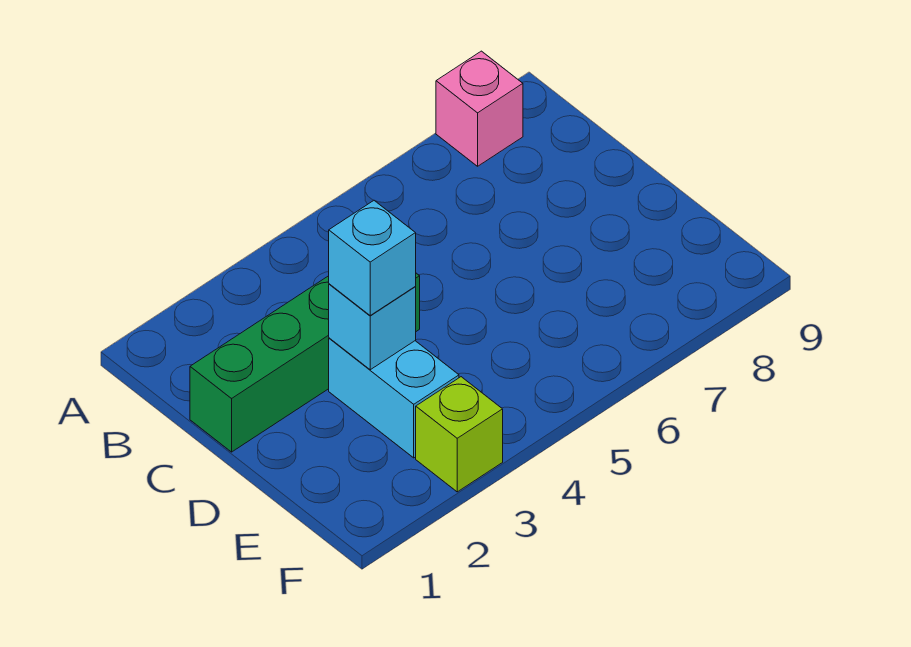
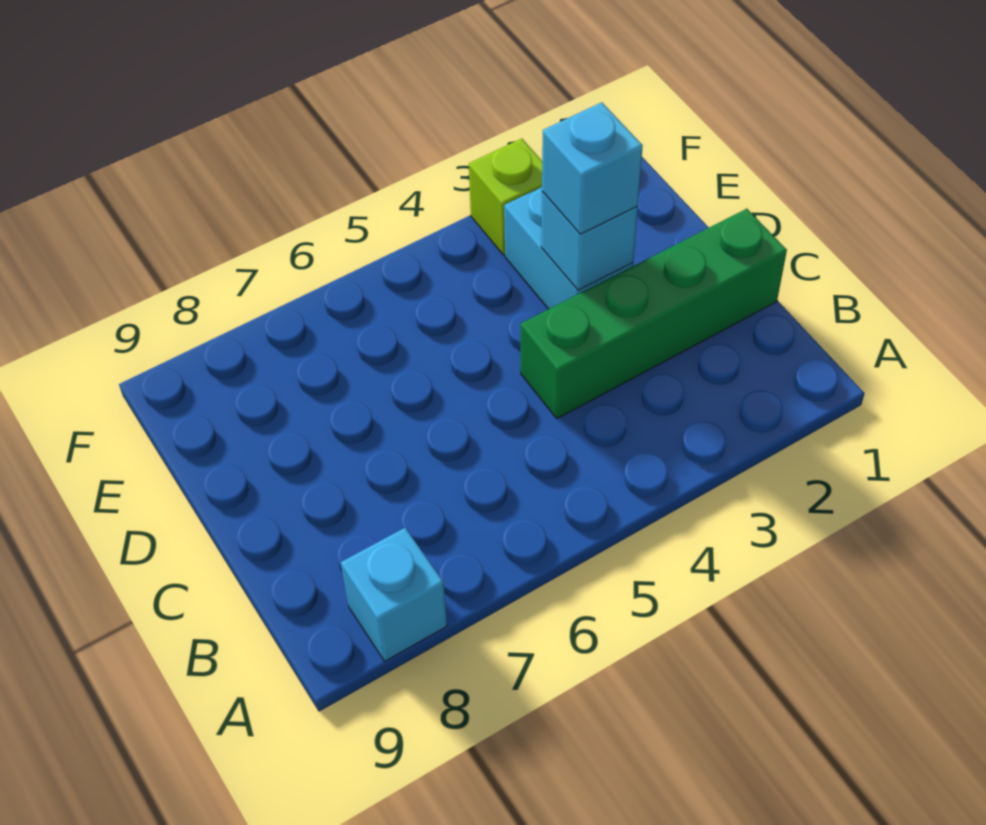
pink brick A8 level 1 -> cyan brick A8 level 1

